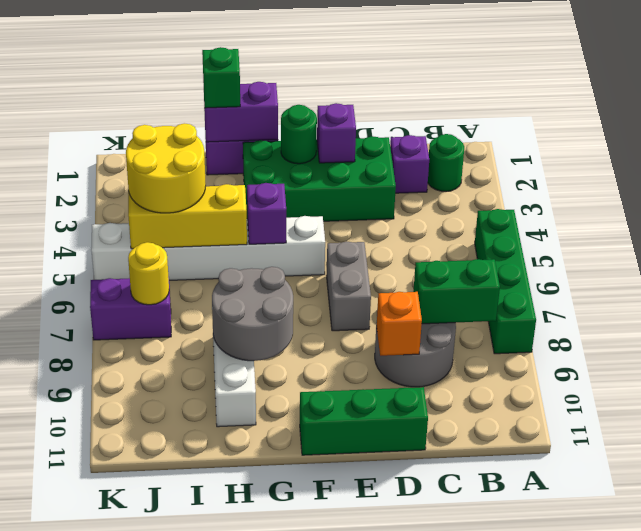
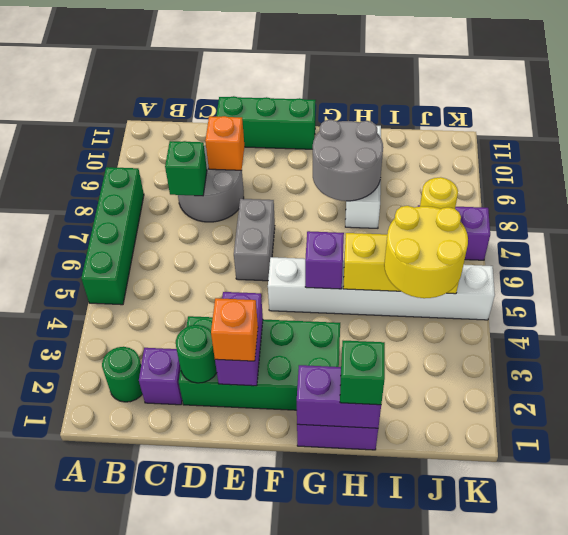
green brick B8:C8 level 2 -> green brick C8 level 2
purple brick E2 level 2 -> purple brick E2:E3 level 2
none -> orange brick E2 level 3
green round brick F2 level 2 -> green round brick D2 level 2

